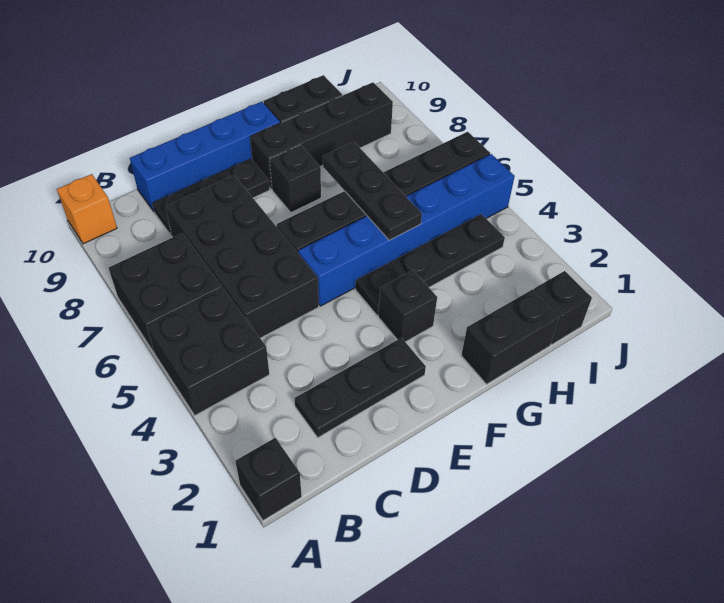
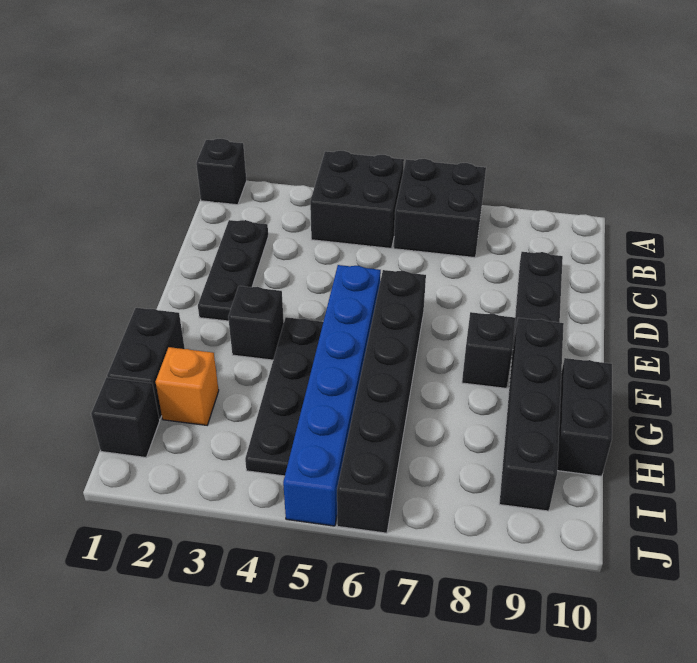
orange brick A10 level 1 -> orange brick H2 level 1
black brick C5:D8 level 1 -> none
blue brick C10:F10 level 1 -> none
black plate G5:G7 level 2 -> none

